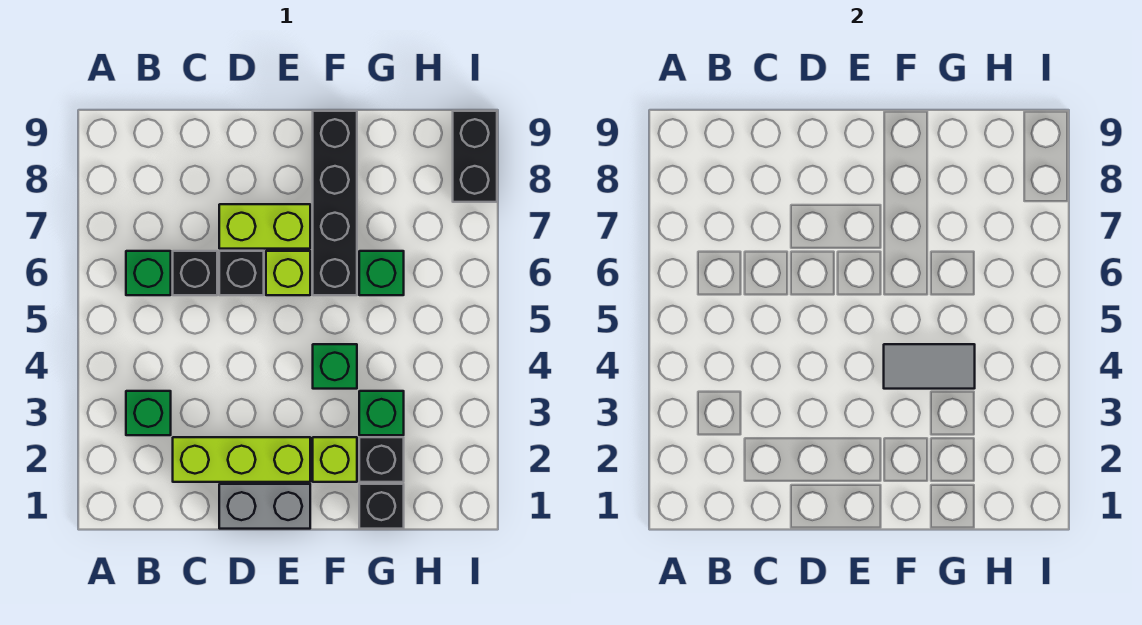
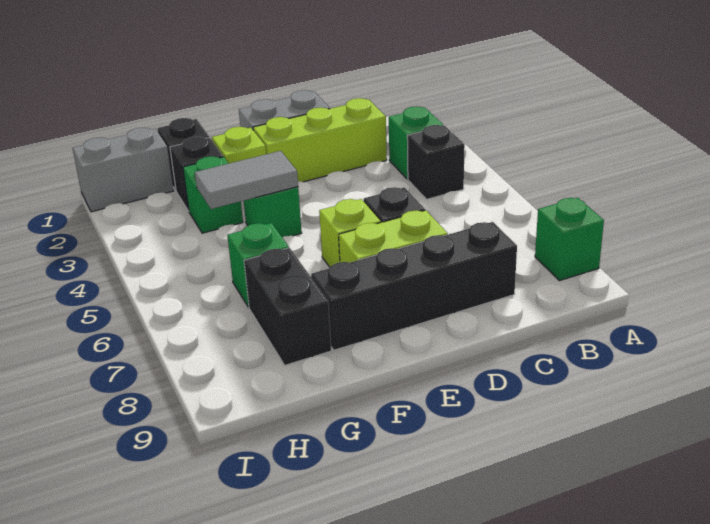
green brick B6 level 1 -> green brick A8 level 1
black brick C6 level 1 -> black brick B4 level 1
black brick F6:F9 level 1 -> black brick C8:F8 level 1
none -> grey brick H1:I1 level 1
black brick I8:I9 level 1 -> black brick G7:G8 level 1

